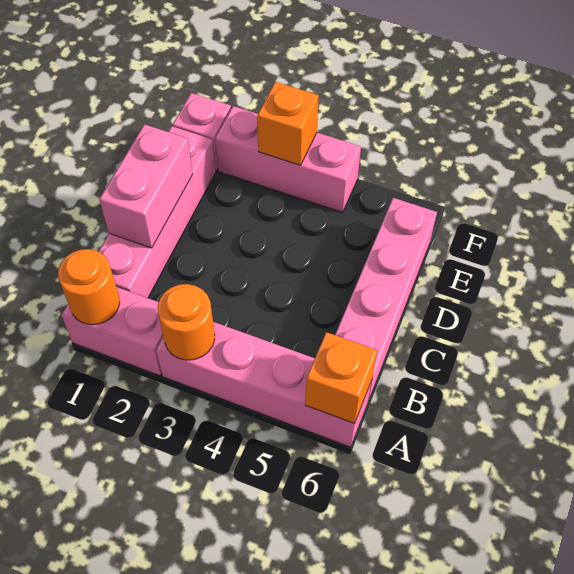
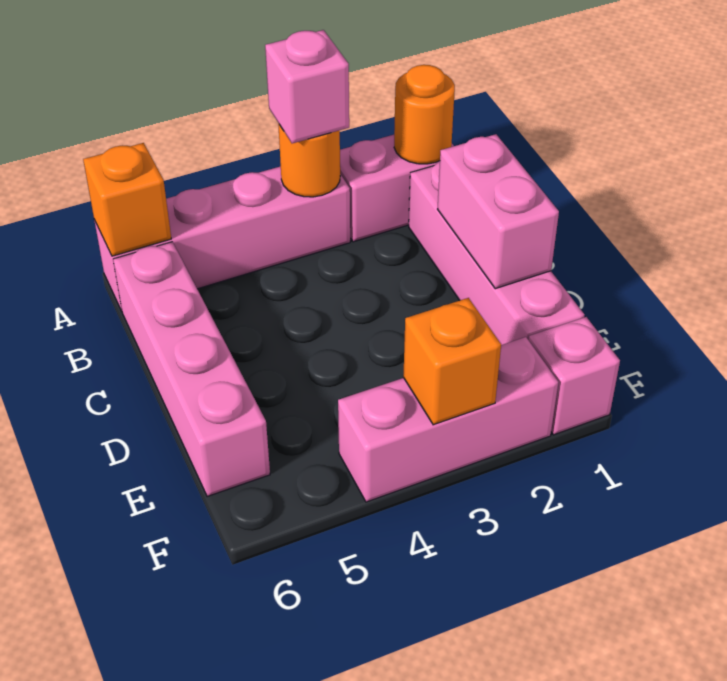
none -> pink brick A3 level 3

